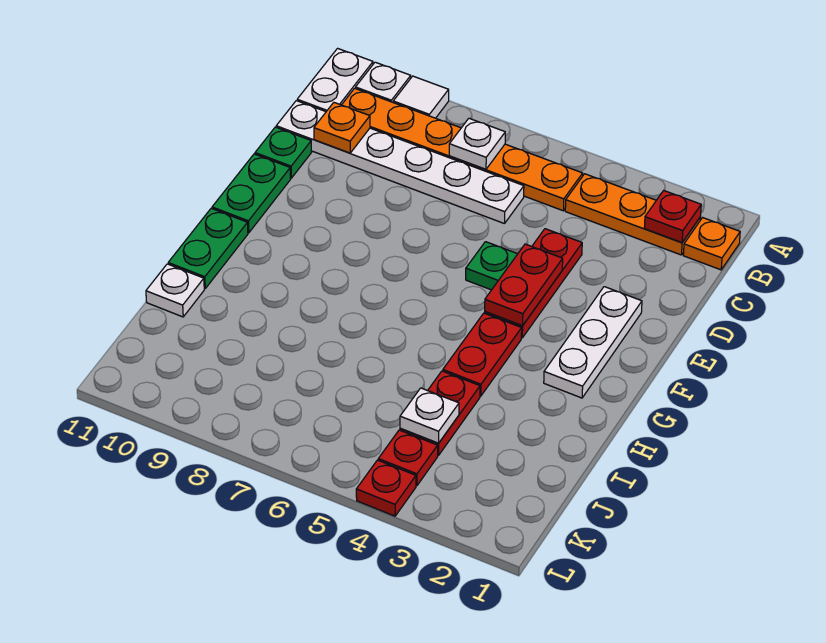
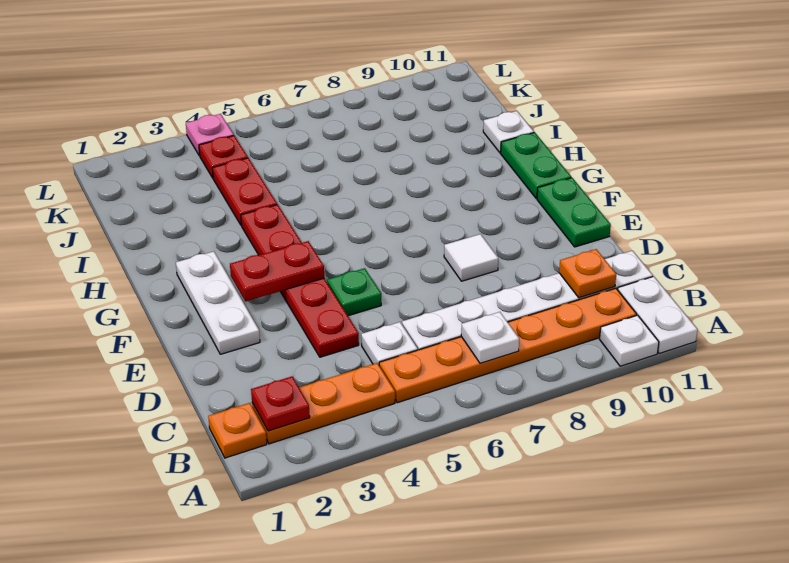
white tile A9 level 1 -> white tile E8 level 1
green plate D11 level 1 -> none
red plate E4:F4 level 2 -> red plate F3:F4 level 2
white plate J4 level 2 -> white plate C5 level 1
red plate L4 level 1 -> pink plate L4 level 1

